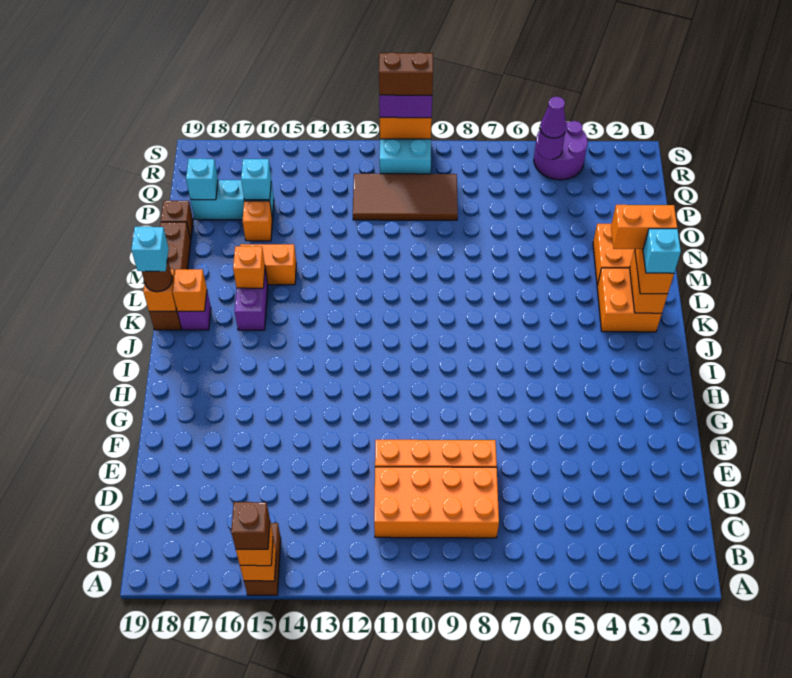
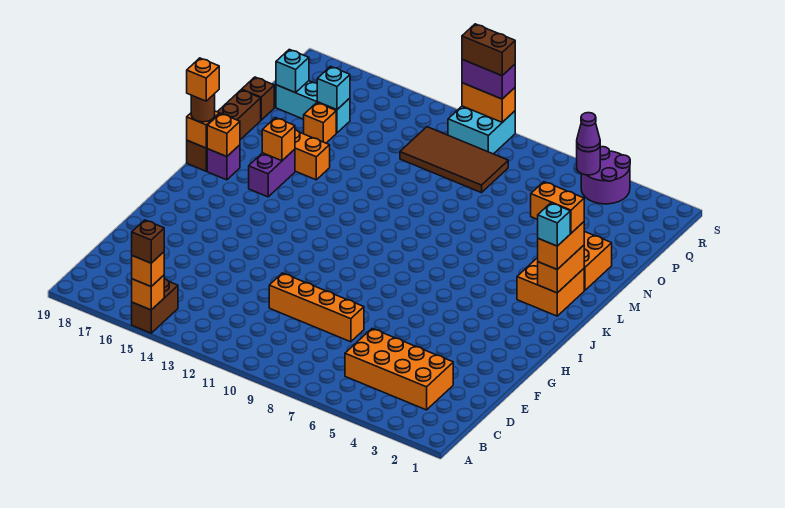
orange brick C8:D11 level 1 -> orange brick C3:D6 level 1
cyan brick K19 level 4 -> orange brick K19 level 4

